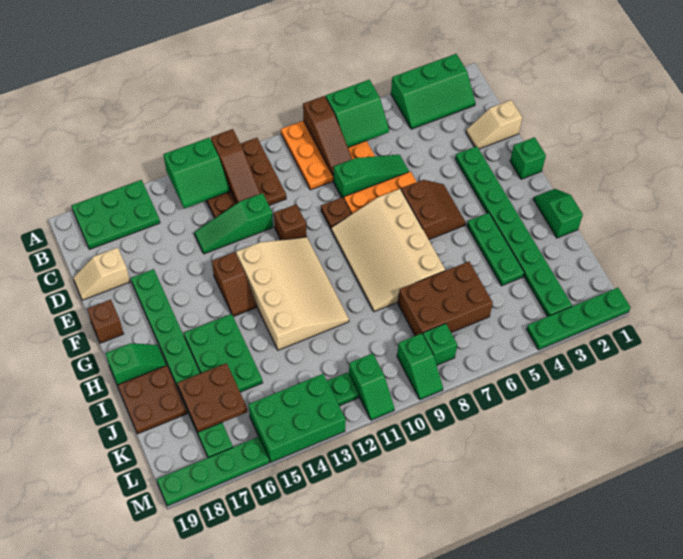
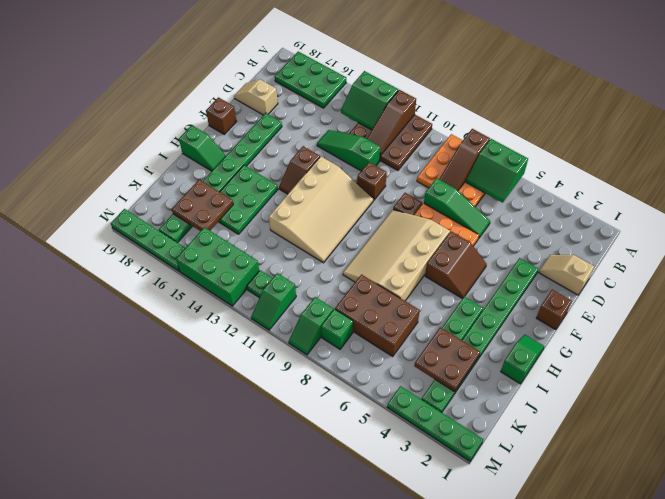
green slope A2:B4 level 1 top A -> none
green brick F1 level 1 -> brown brick F1 level 1
brown plate I18:J19 level 1 -> brown plate J3:K4 level 2

